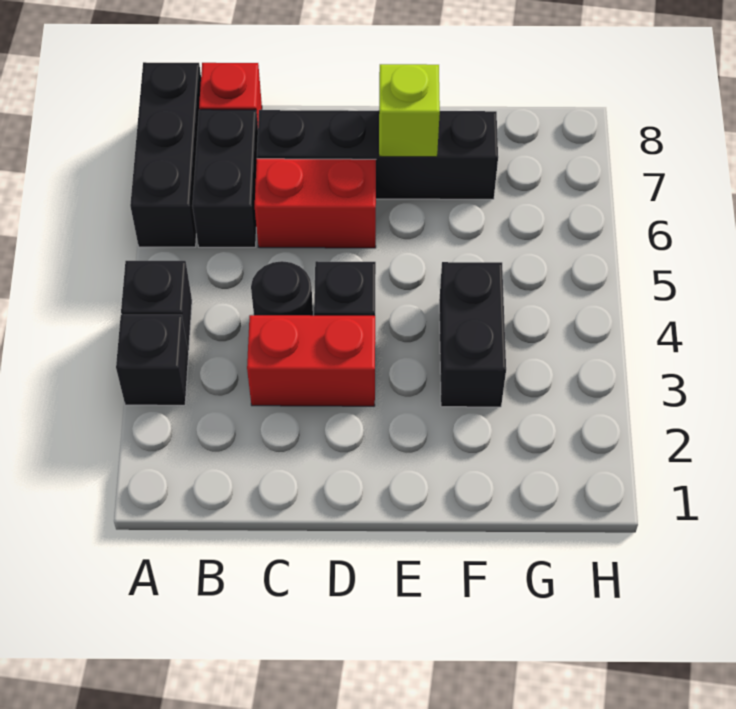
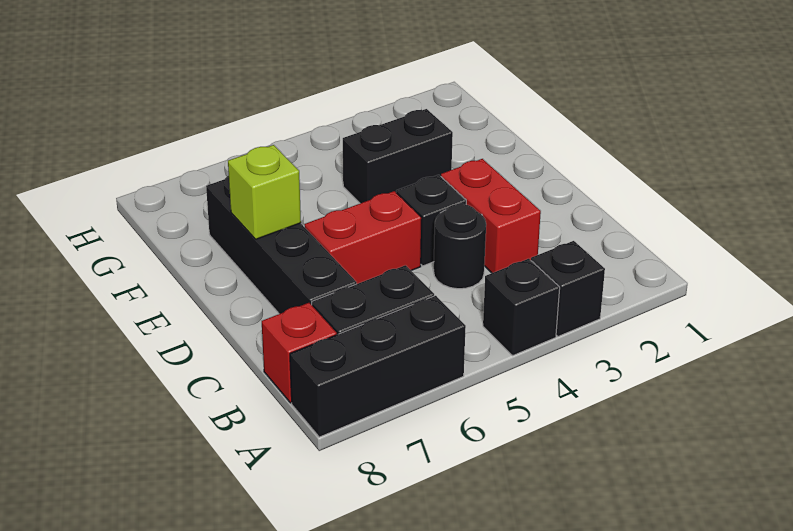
red brick C6:D6 level 1 -> red brick D5:D6 level 1

